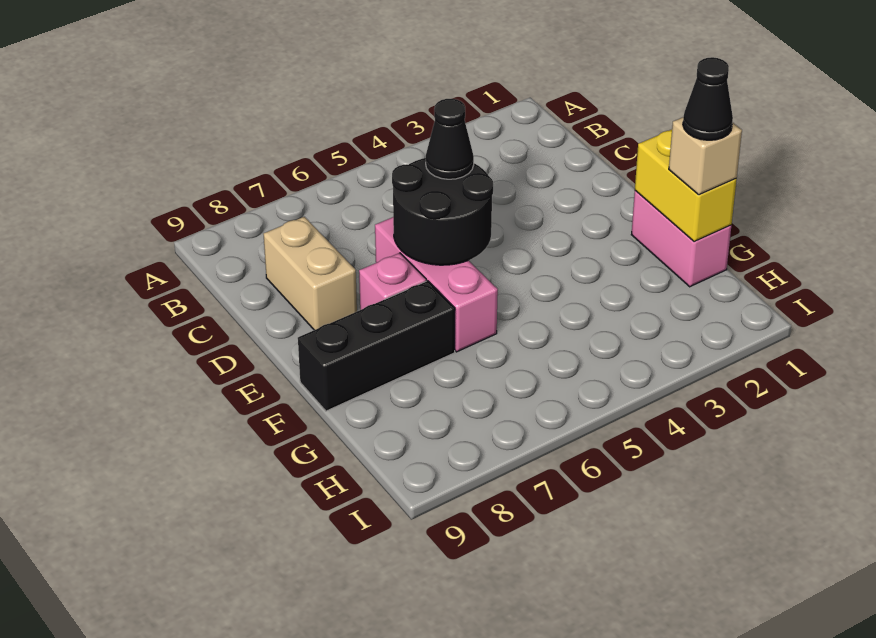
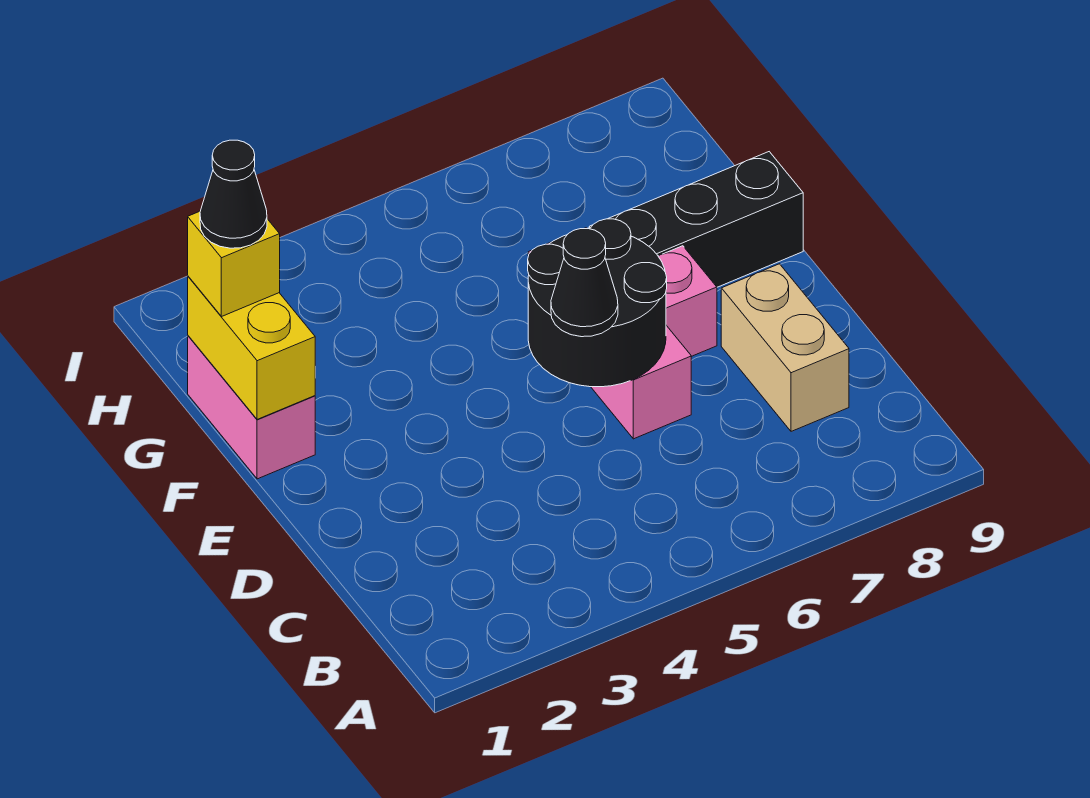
tan brick G1 level 3 -> yellow brick G1 level 3

